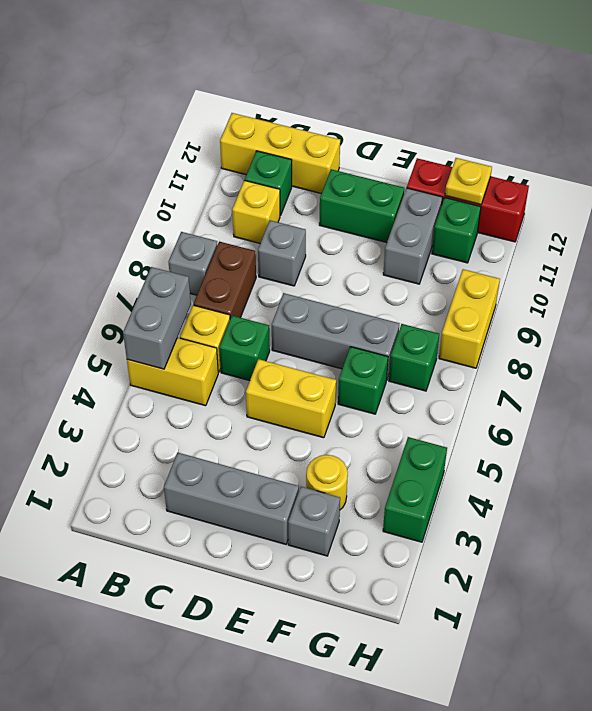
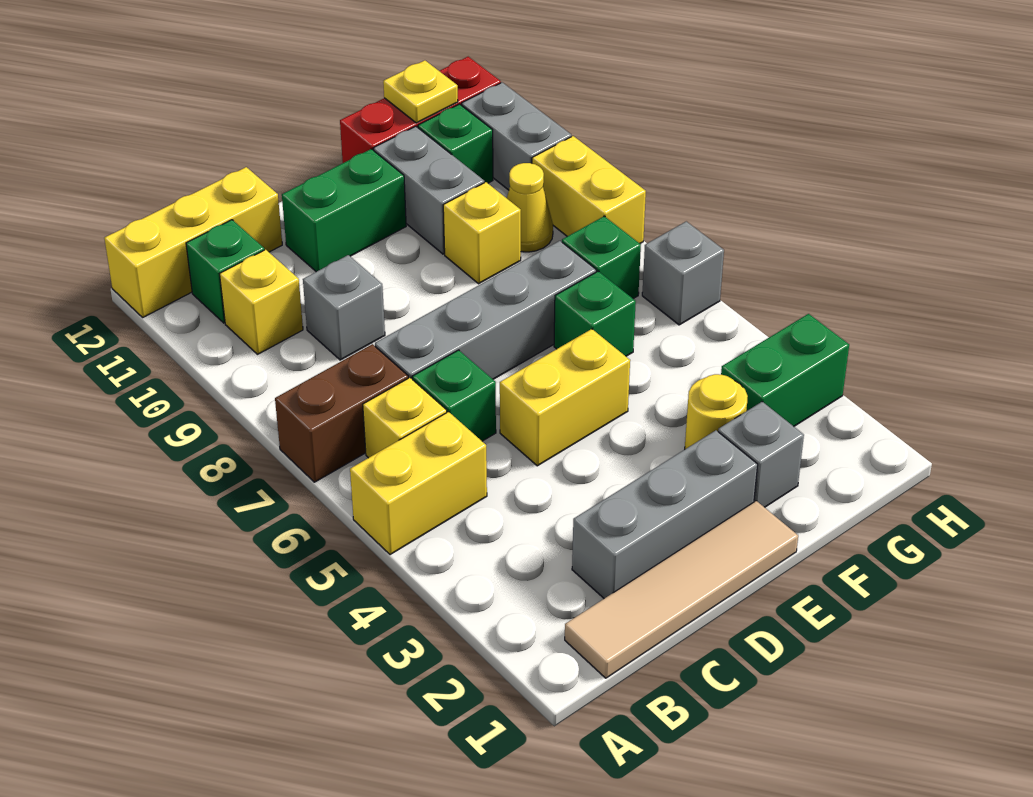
grey brick A5:A6 level 2 -> grey brick H10:H11 level 1
grey brick A8 level 1 -> grey brick H6 level 1
none -> tan tile B1:E1 level 1
brown brick B7:B8 level 1 -> brown brick A7:B7 level 1
grey brick D7:F7 level 1 -> grey brick C7:F7 level 1
none -> yellow brick F9 level 1
none -> yellow cone G9 level 1
green brick H3:H4 level 1 -> green brick G3:H3 level 1

